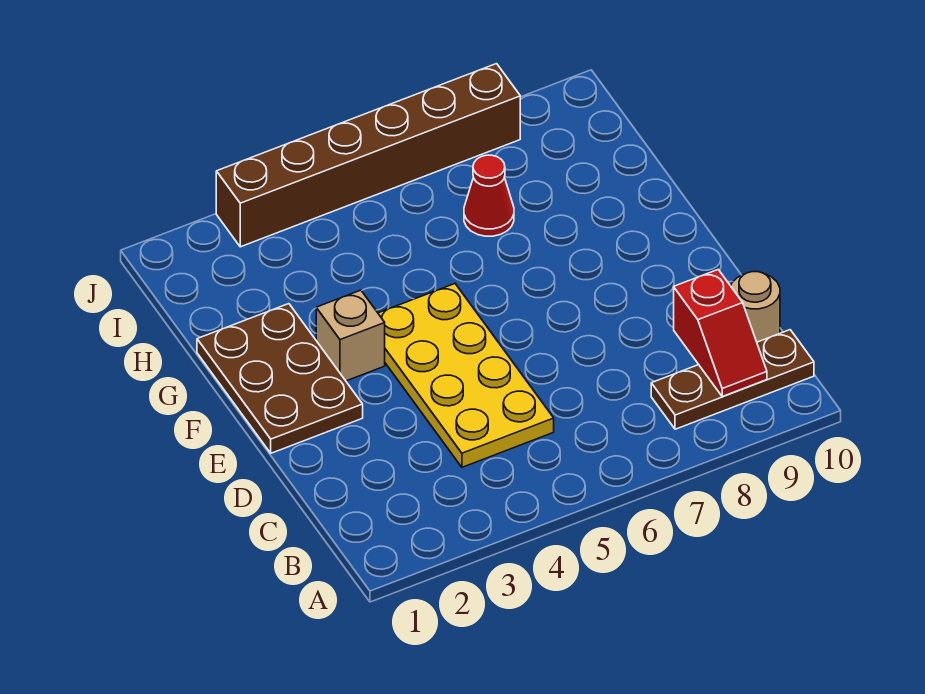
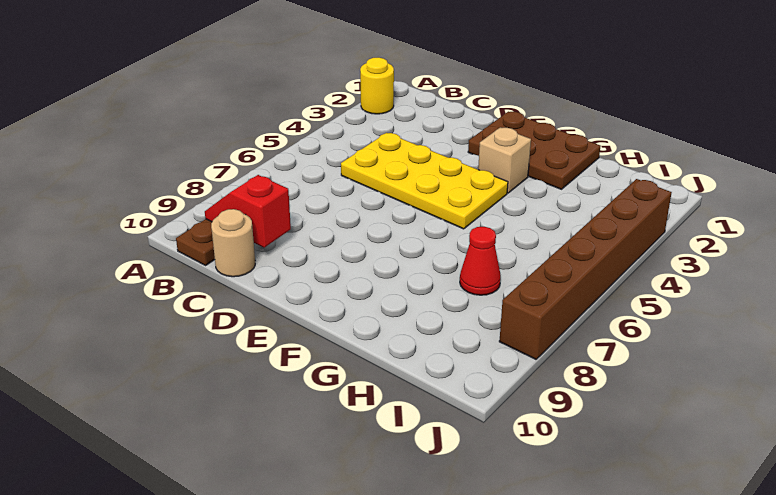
none -> yellow round brick A2 level 1

